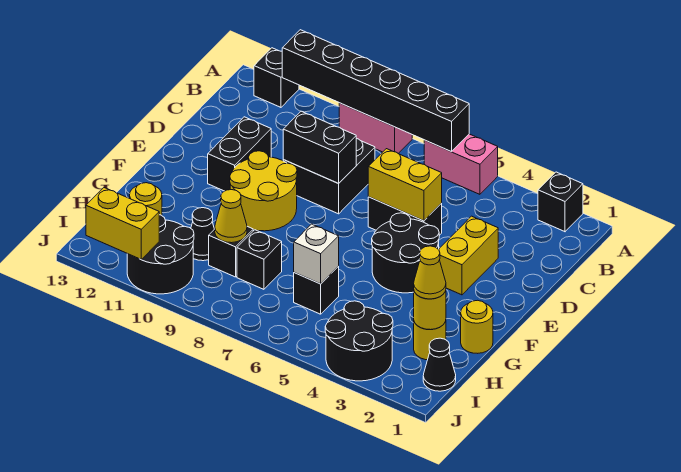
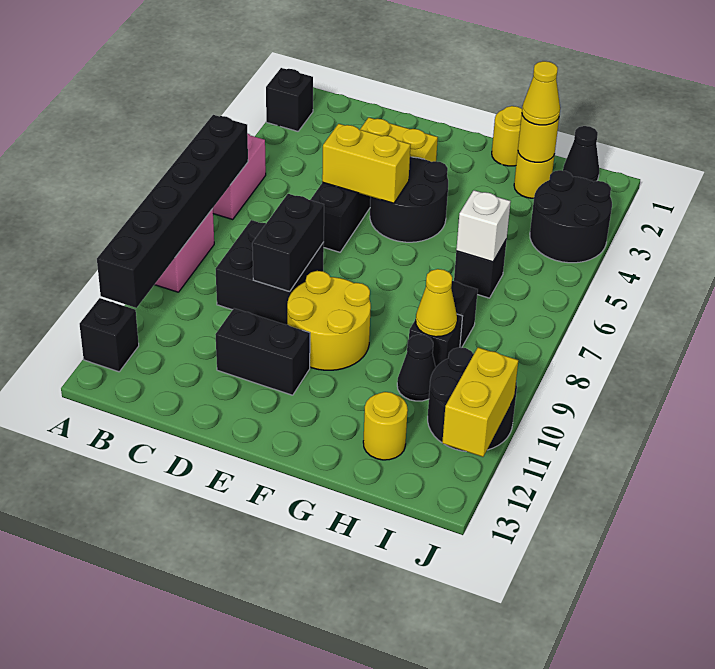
yellow brick D5:D6 level 2 -> yellow brick D5:E5 level 2

